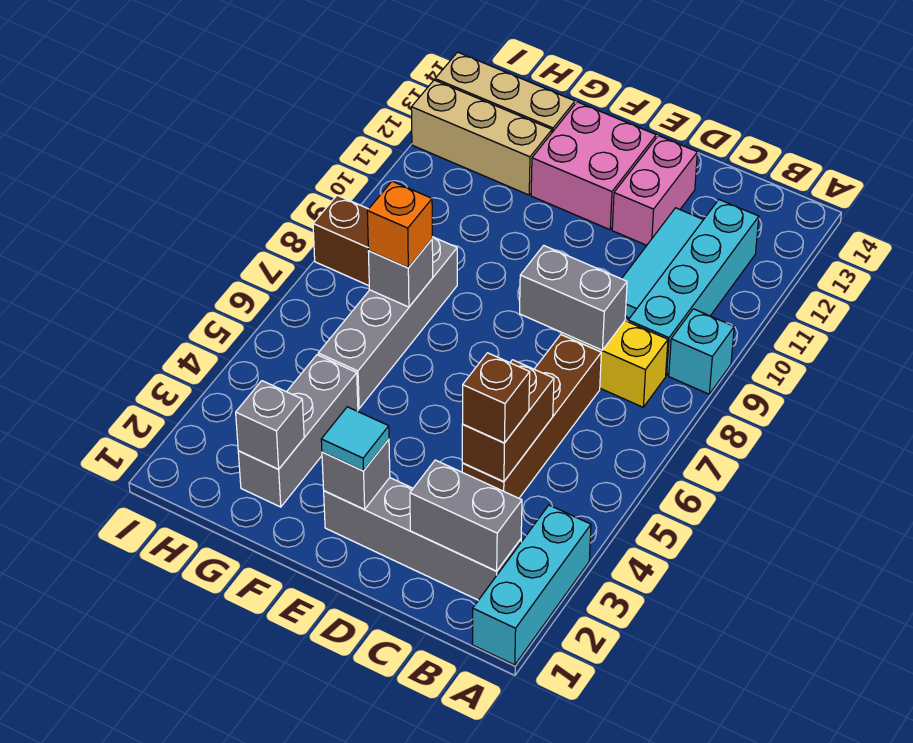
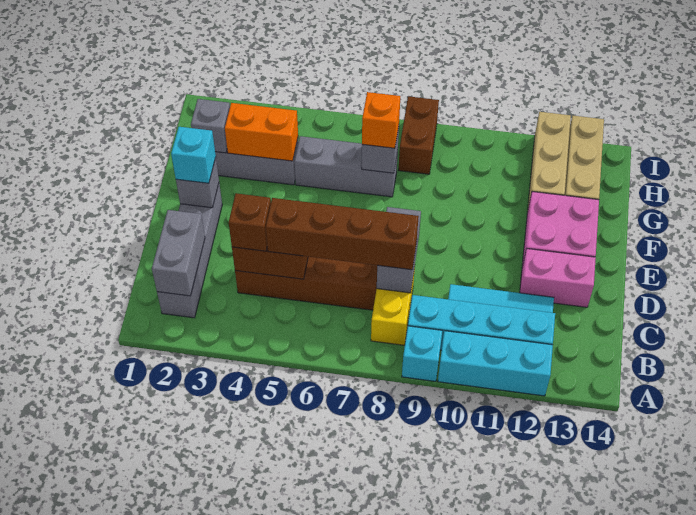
cyan brick A1:A3 level 1 -> cyan brick A10:A12 level 1
none -> brown brick C5:C8 level 3
cyan tile E2 level 3 -> cyan brick E2 level 3
none -> orange brick G3:G4 level 2
grey brick G5:G8 level 1 -> grey brick G5:G7 level 1

